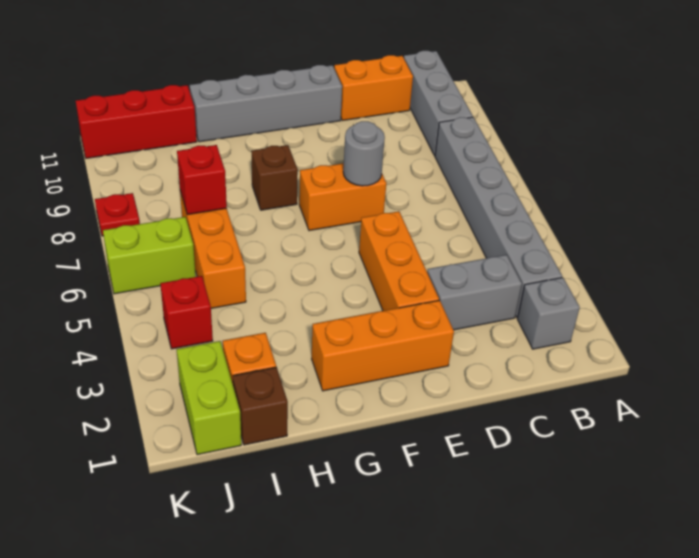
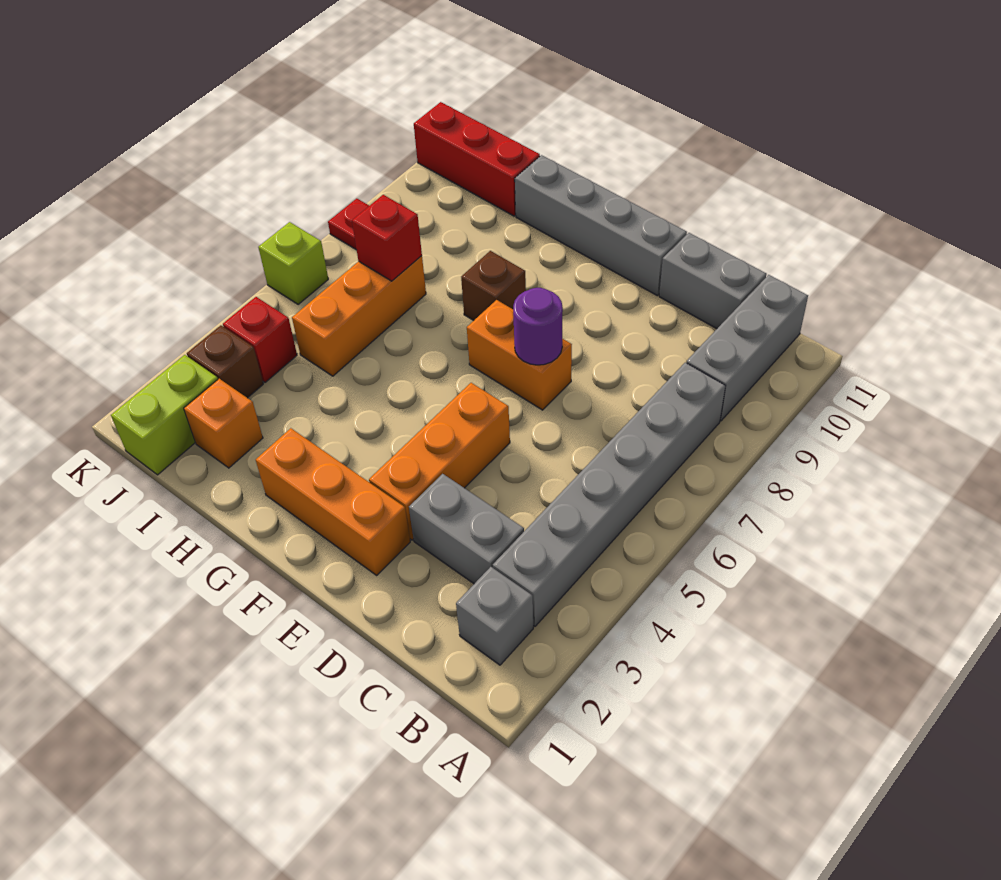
orange brick C11:D11 level 1 -> grey brick C11:D11 level 1
grey round brick E7 level 2 -> purple round brick E7 level 2
brown brick I1 level 1 -> brown brick J3 level 1
lime brick J6:K6 level 1 -> lime brick K6 level 1

